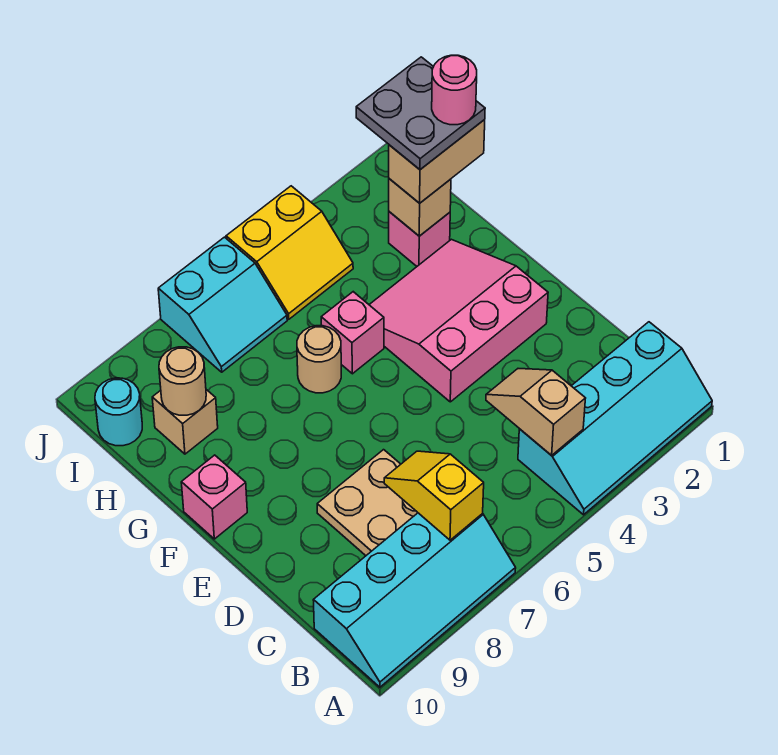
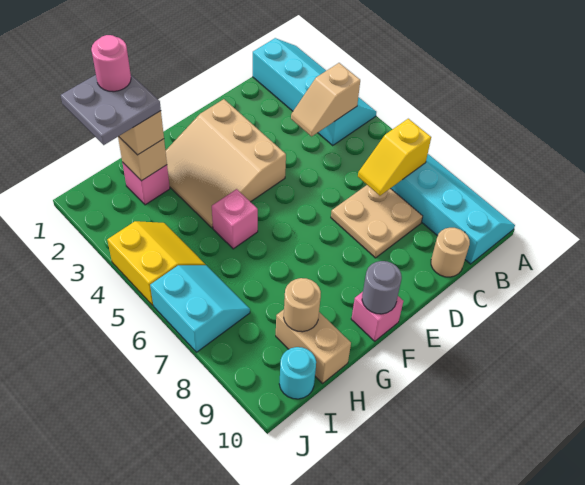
pink slope E2:G4 level 1 top E -> tan slope E2:G4 level 1 top E
none -> grey round brick F10 level 2
tan round brick G6 level 1 -> tan round brick C10 level 1
tan brick H9 level 1 -> tan brick H9:H10 level 1

